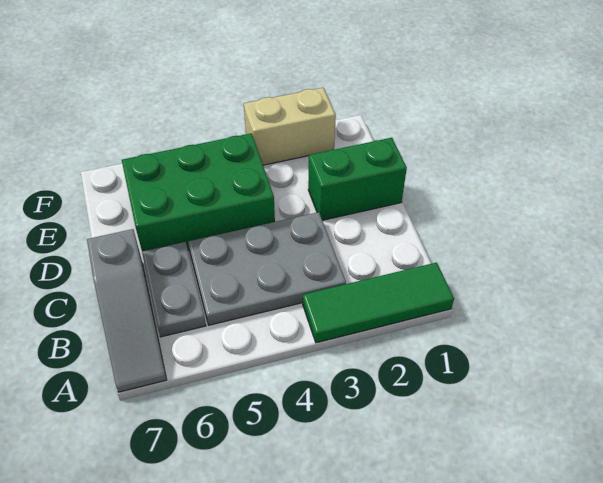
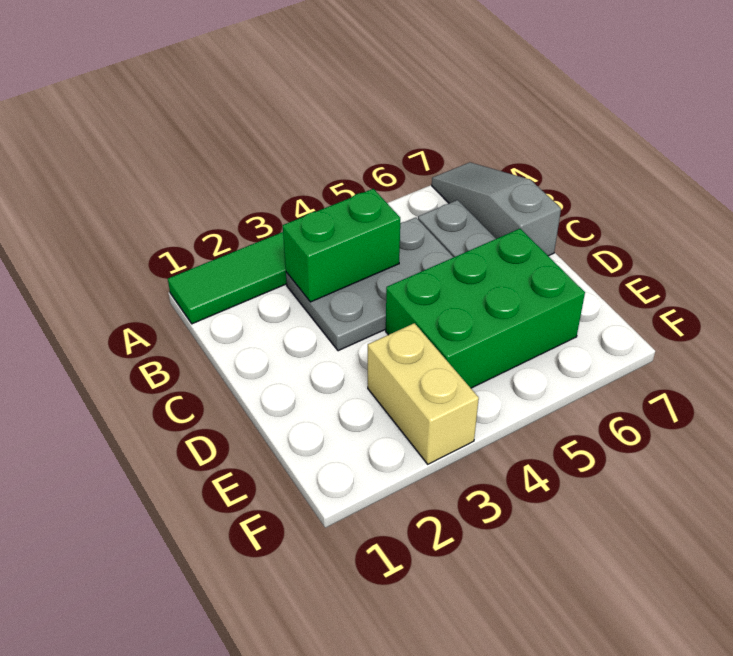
green brick D1:D2 level 1 -> green brick B3:B4 level 2
tan brick F2:F3 level 1 -> tan brick E3:F3 level 1

